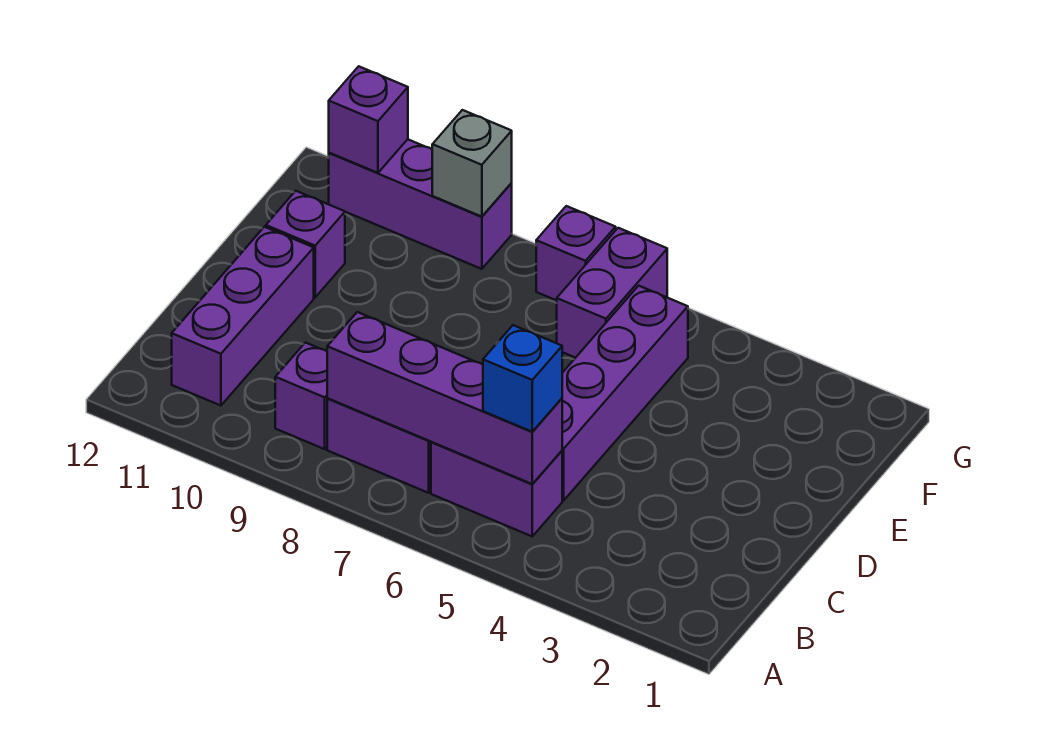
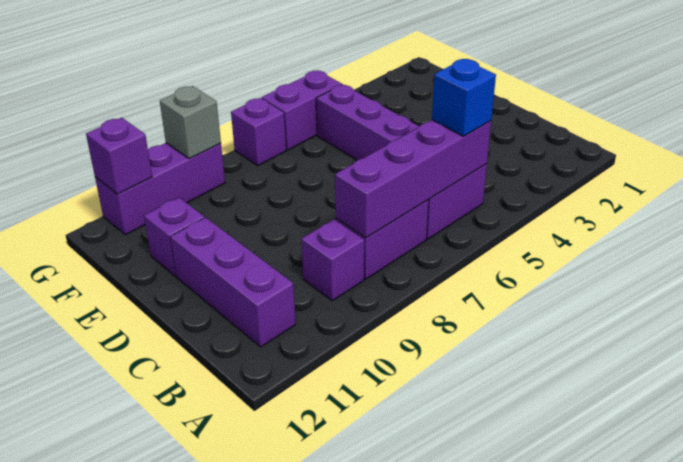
purple brick F6:G6 level 1 -> purple brick G5:G6 level 1

